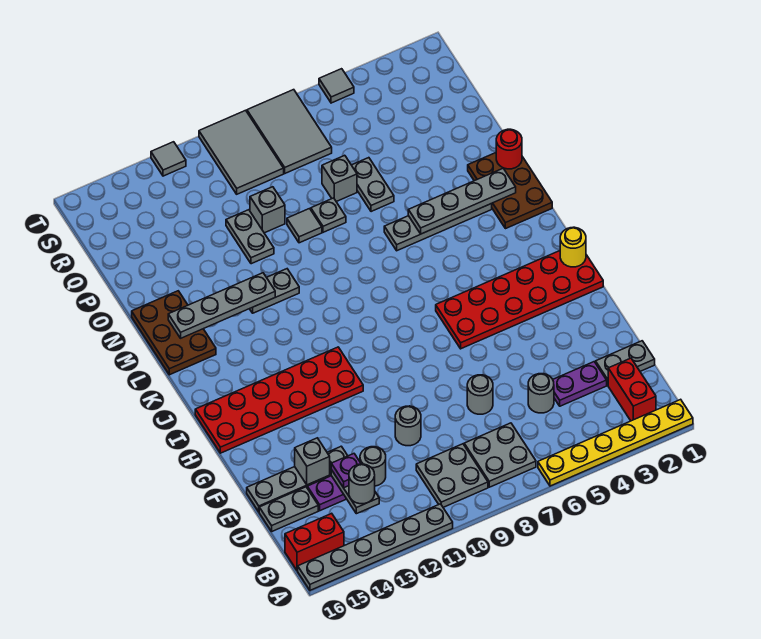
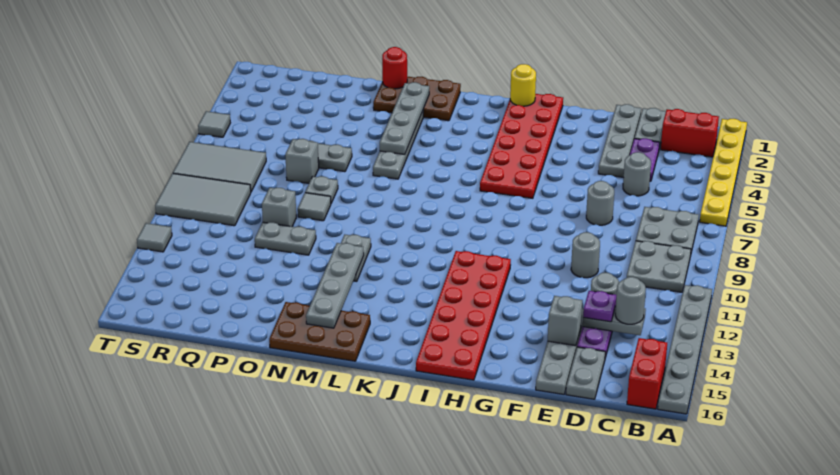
none -> grey plate E1:E4 level 1

